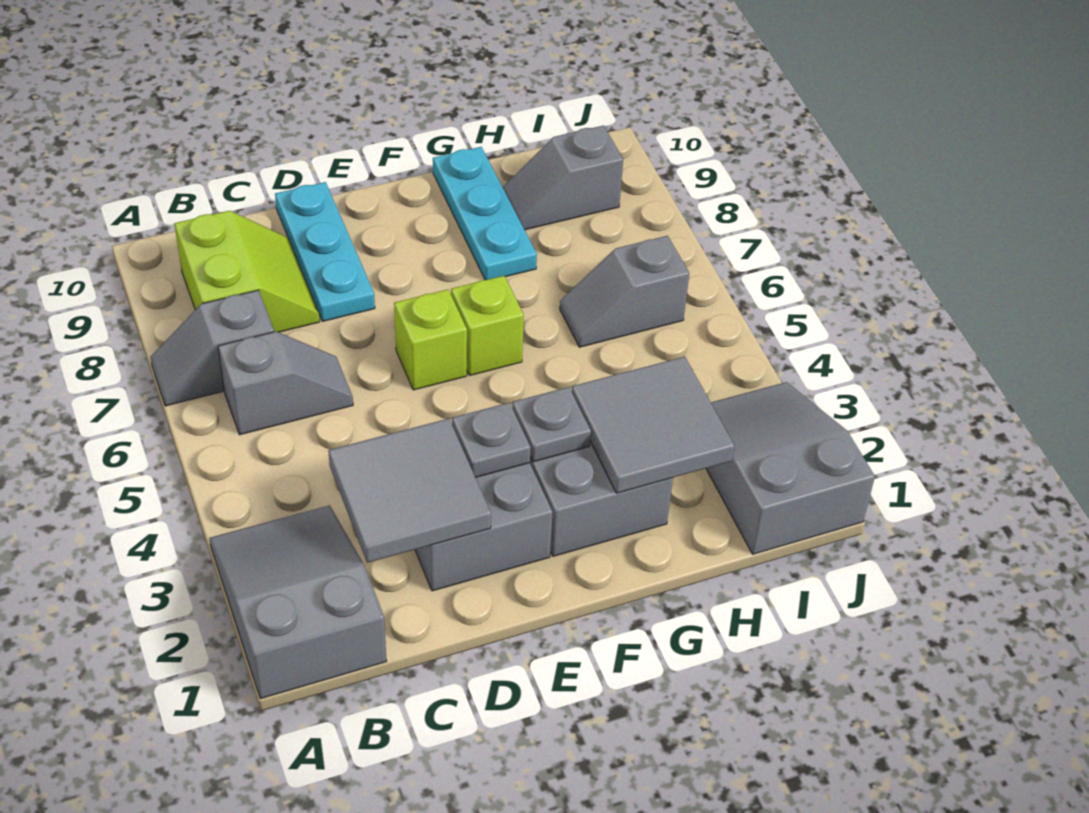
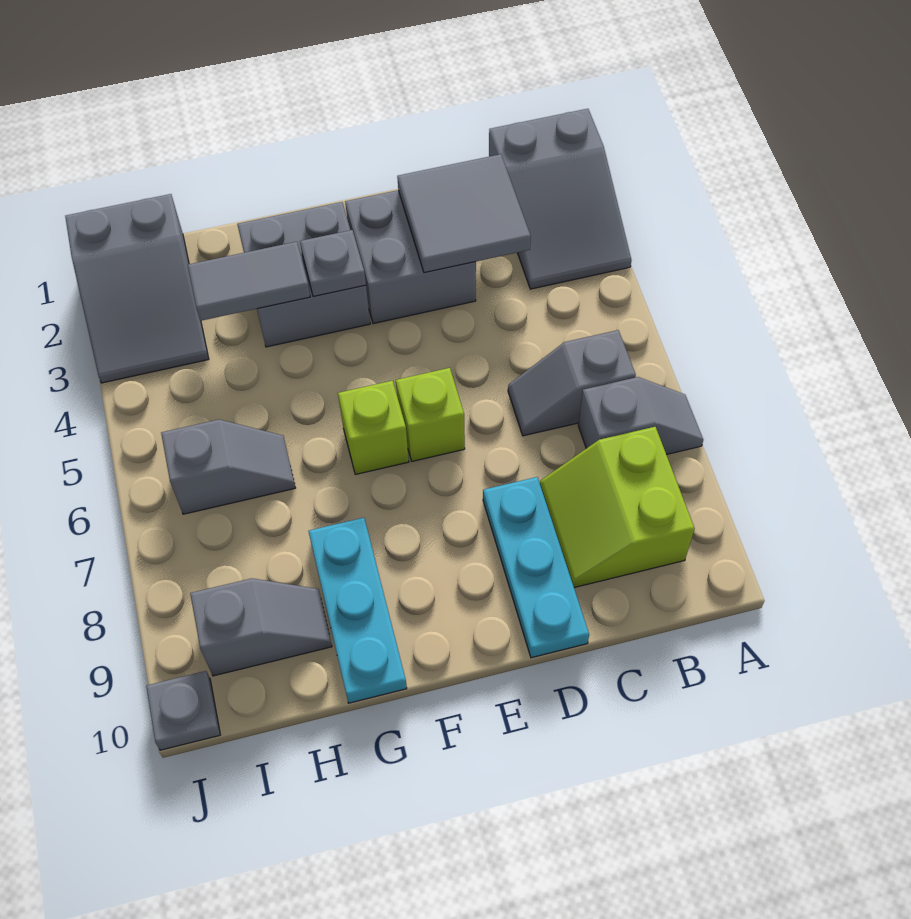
grey plate E3 level 2 -> grey plate J10 level 1
grey tile G2:H3 level 2 -> grey tile G3:H3 level 2

